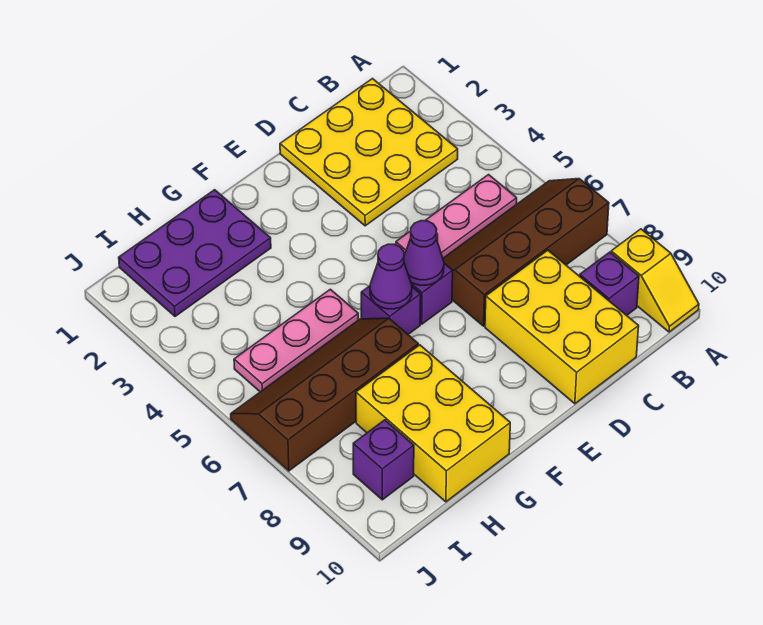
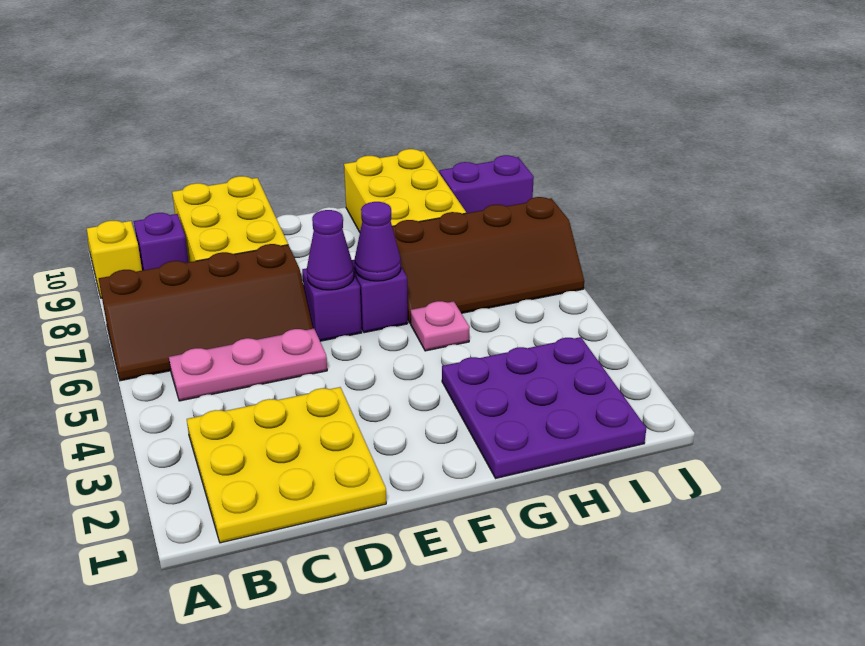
purple plate G1:I2 level 1 -> purple plate G1:I3 level 1
pink plate G5:I5 level 1 -> pink plate G5 level 1
purple brick I9 level 1 -> purple brick I9:J9 level 1

